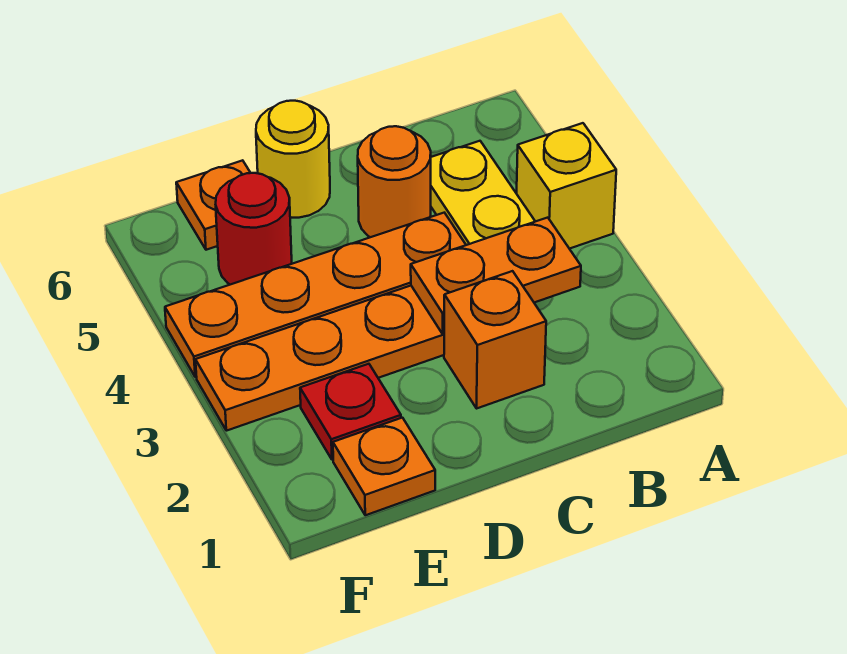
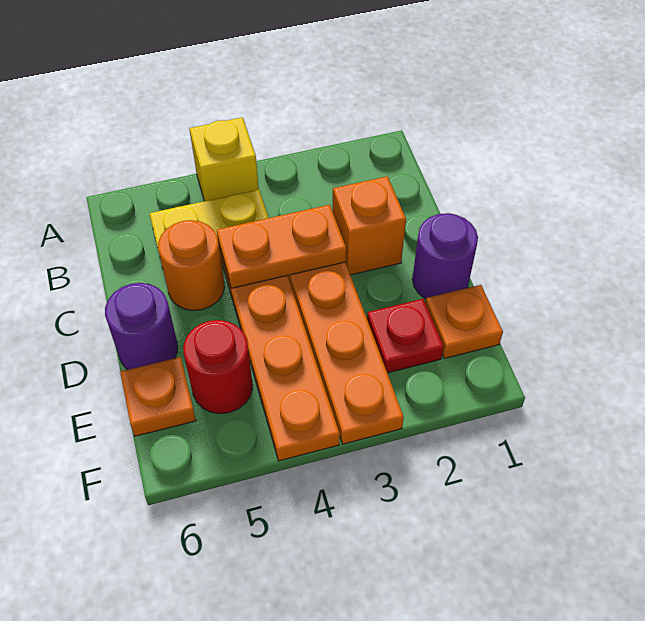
orange plate B3:C3 level 2 -> orange plate C3:C4 level 2
none -> purple round brick D1 level 1
yellow round brick D6 level 1 -> purple round brick D6 level 1

